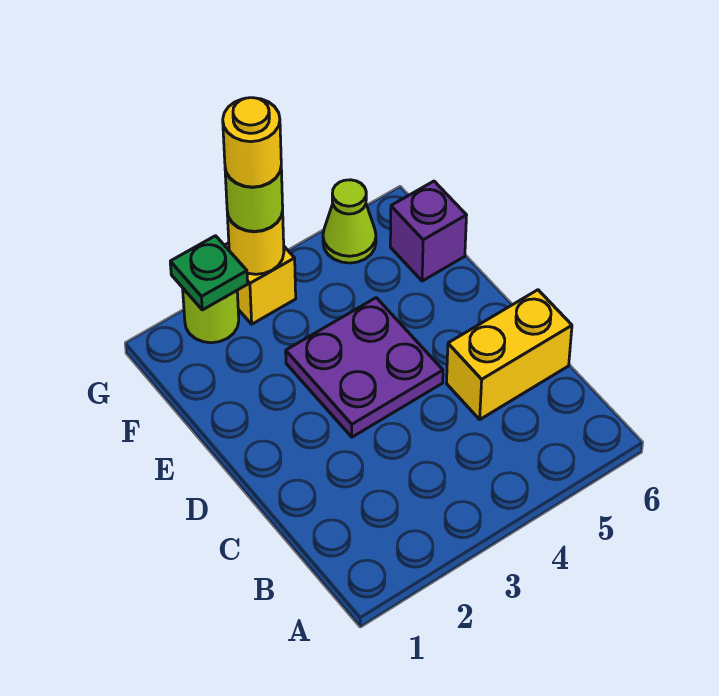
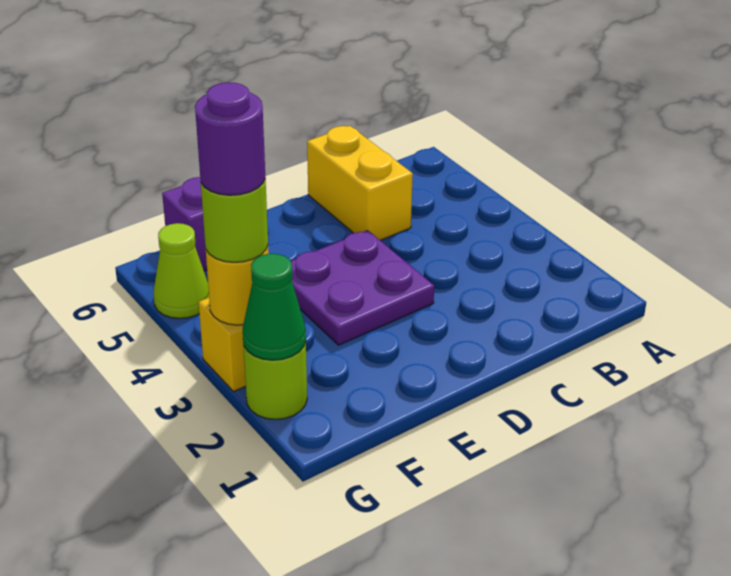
green plate G2 level 2 -> green cone G2 level 2
yellow round brick G3 level 4 -> purple round brick G3 level 4

